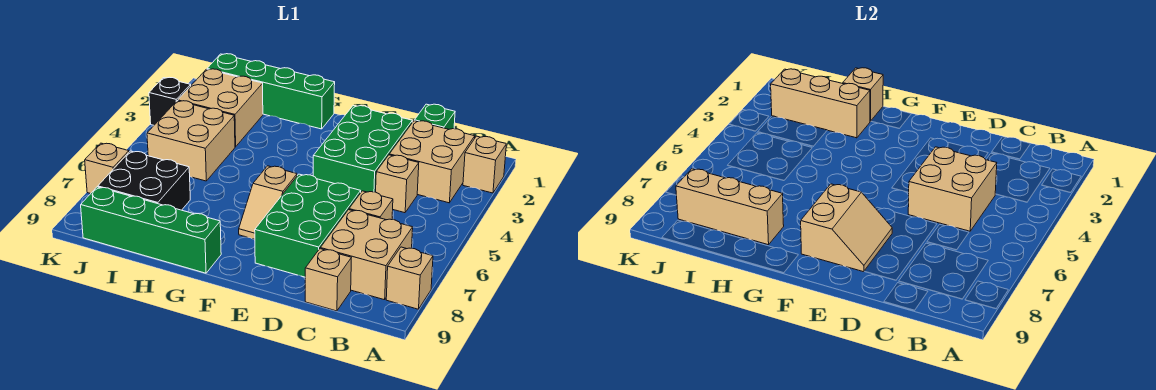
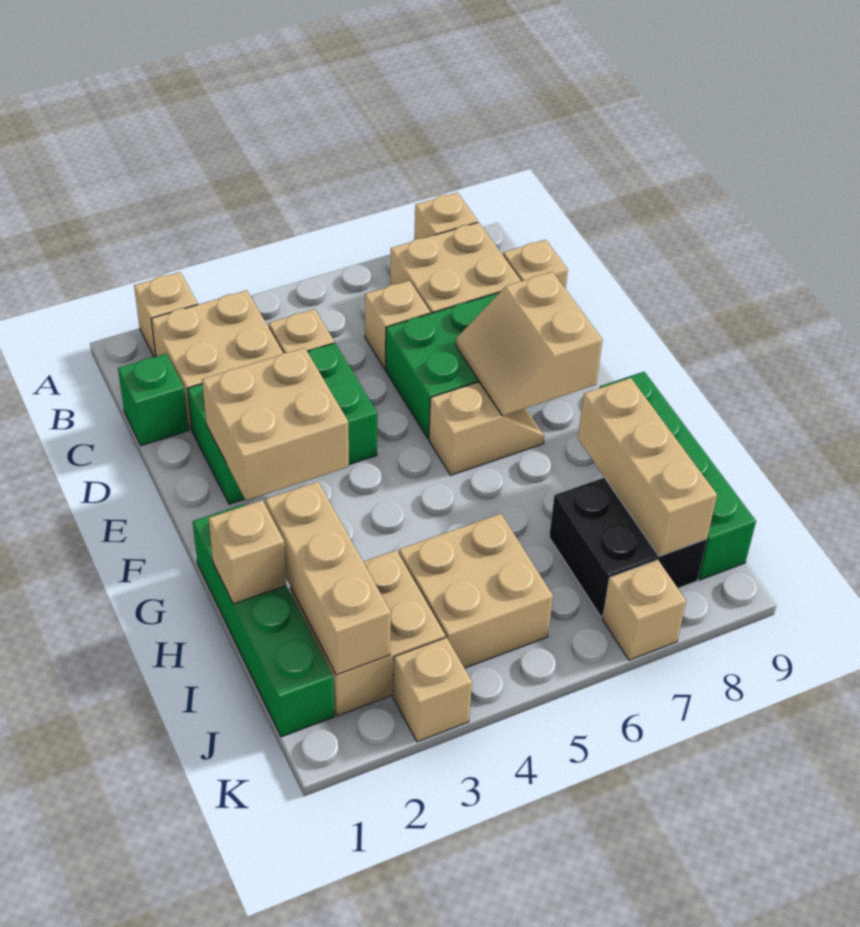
tan brick C4:D5 level 2 -> tan brick E2:F3 level 2
tan slope E7:F8 level 2 top F -> tan slope E7:F8 level 2 top 8
black brick K3 level 1 -> tan brick K3 level 1

